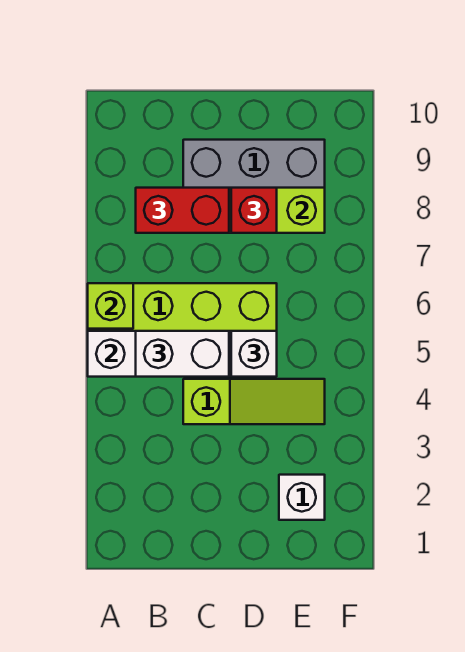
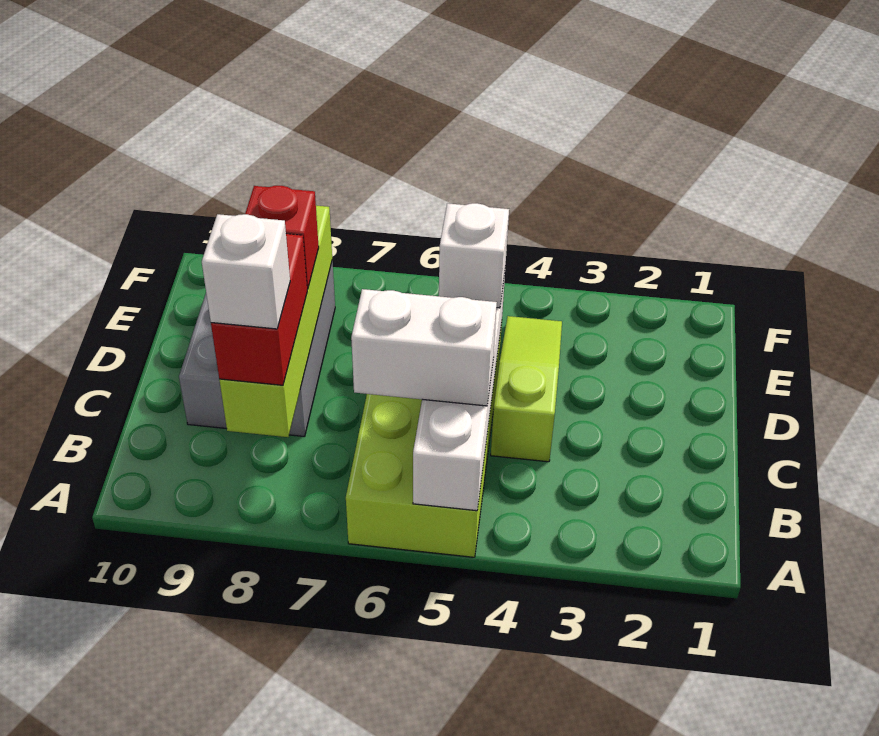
lime brick A6 level 2 -> none
white brick B5:C5 level 3 -> white brick B5:B6 level 3
white brick E2 level 1 -> white brick B8 level 4

